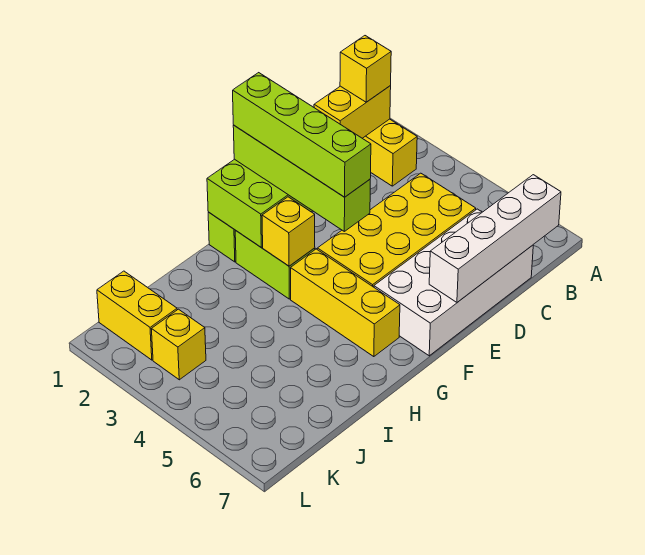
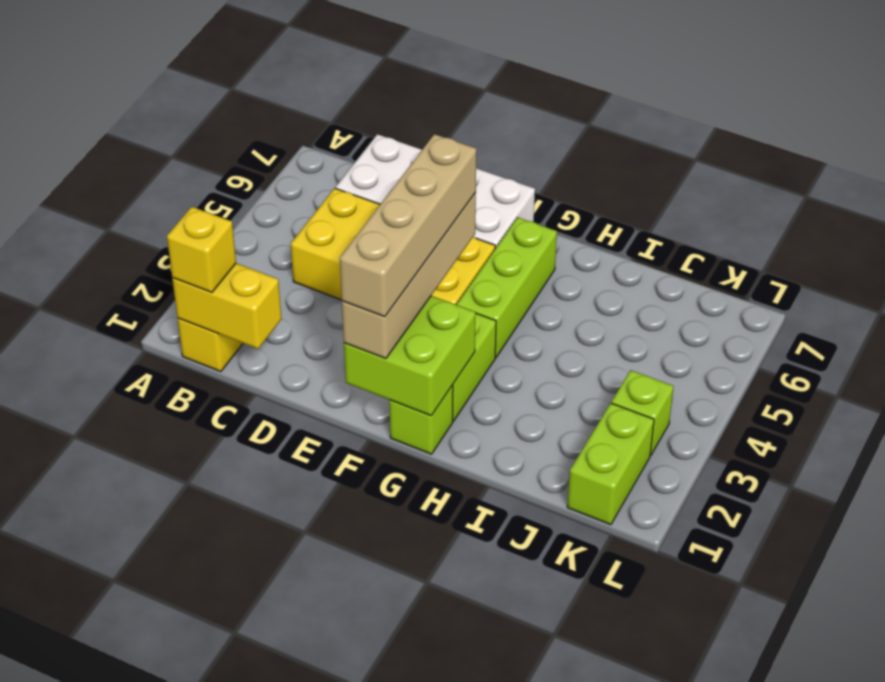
white brick B7:E7 level 2 -> none
lime brick F1:F4 level 3 -> tan brick F1:F4 level 3
lime brick F1:F4 level 4 -> tan brick F1:F4 level 4
yellow brick G3 level 2 -> none
yellow brick G4:G6 level 1 -> lime brick G4:G6 level 1
yellow brick K1:K2 level 1 -> lime brick K1:K2 level 1
yellow brick K3 level 1 -> lime brick K3 level 1

